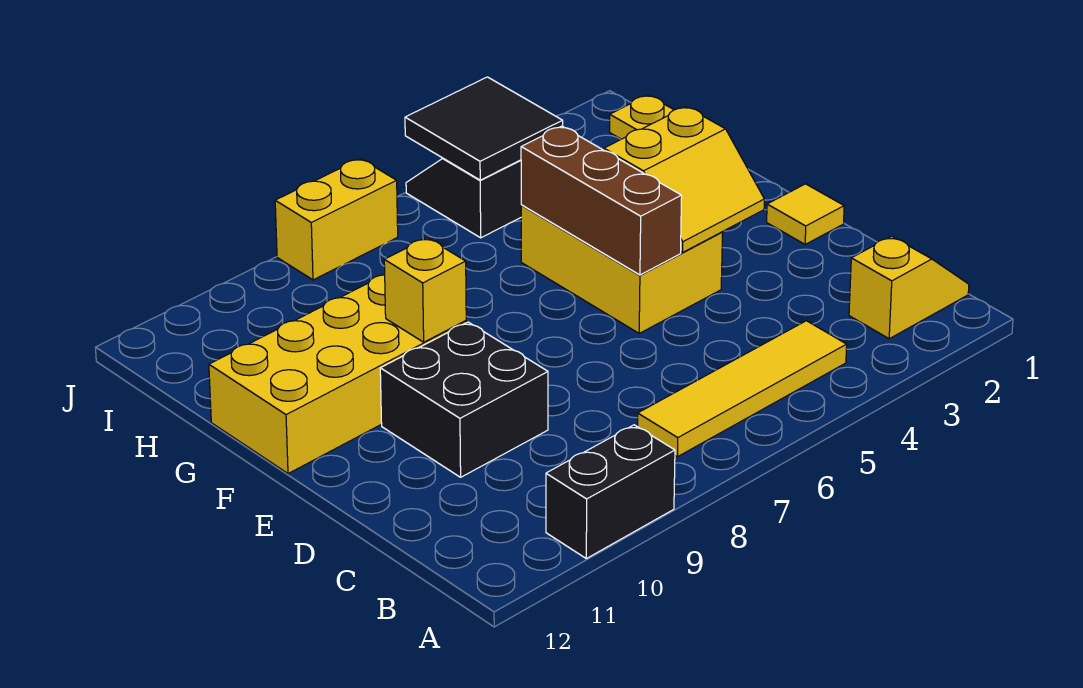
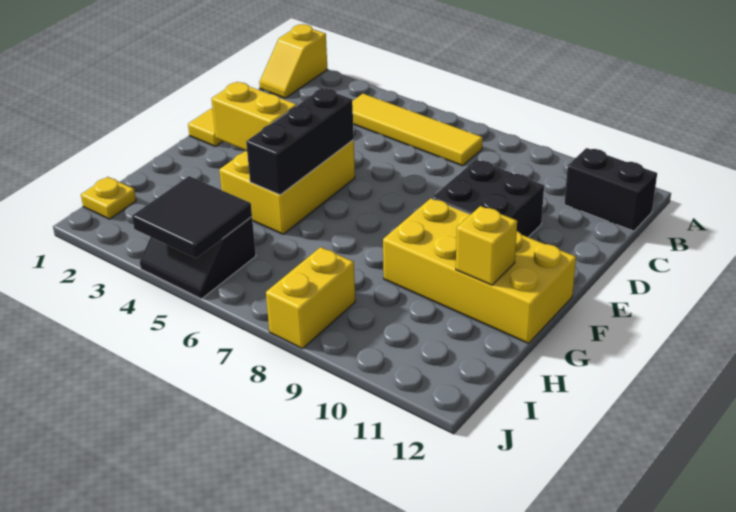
black brick A9:A10 level 1 -> black brick B11:B12 level 1
yellow slope B1:B2 level 1 top 2 -> yellow slope A1:B1 level 1 top A
brown brick E5:G5 level 2 -> black brick E5:G5 level 2
yellow brick F9 level 2 -> yellow brick G11 level 2
yellow brick J7:J8 level 1 -> yellow brick I8:J8 level 1

